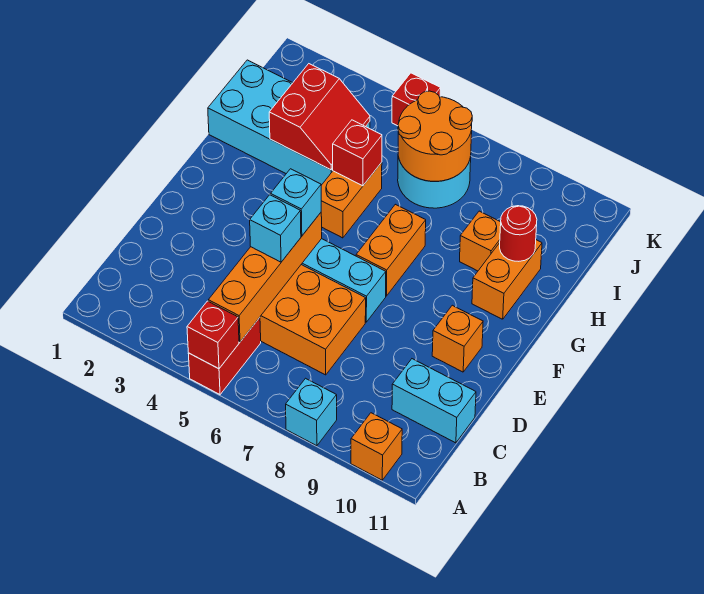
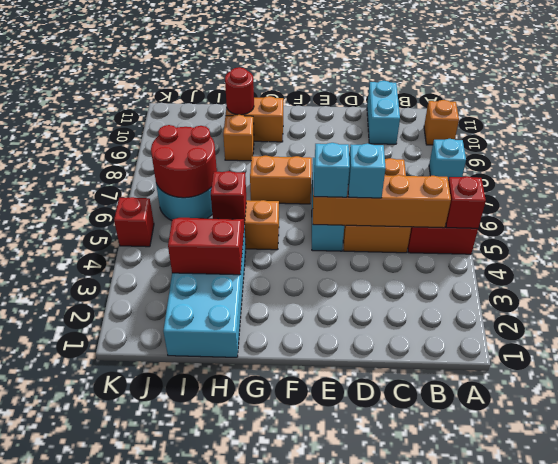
orange brick E10 level 1 -> none
orange round brick I6:J7 level 2 -> red round brick I6:J7 level 2

